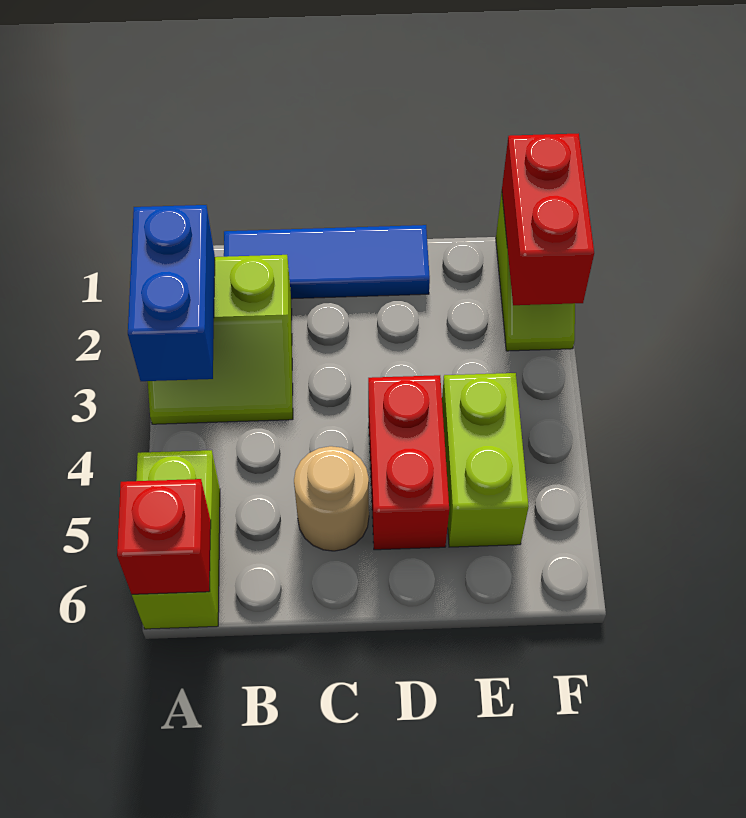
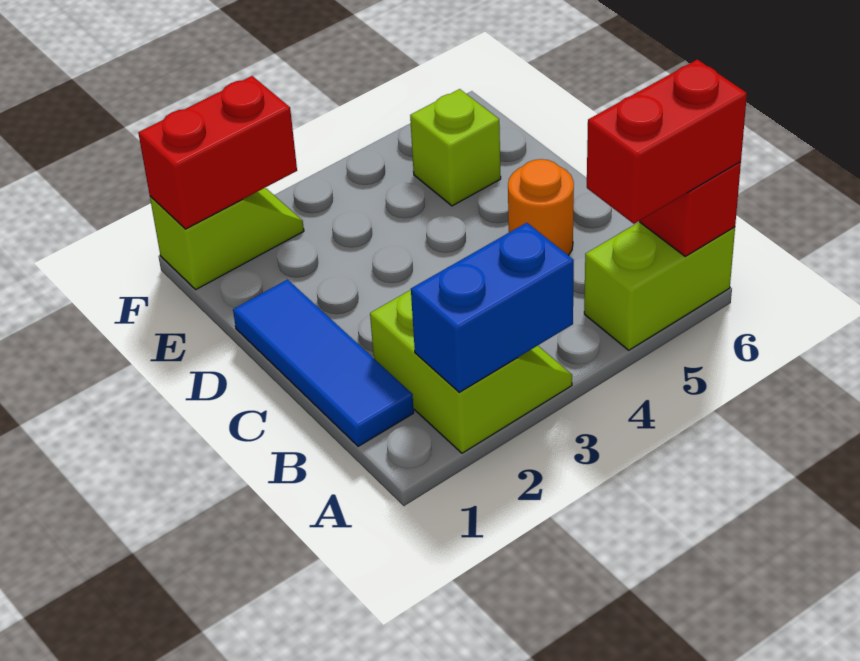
tan round brick C5 level 1 -> orange round brick C5 level 1
red brick D4:D5 level 1 -> red brick A5:A6 level 3
lime brick E4:E5 level 1 -> lime brick E5 level 1

